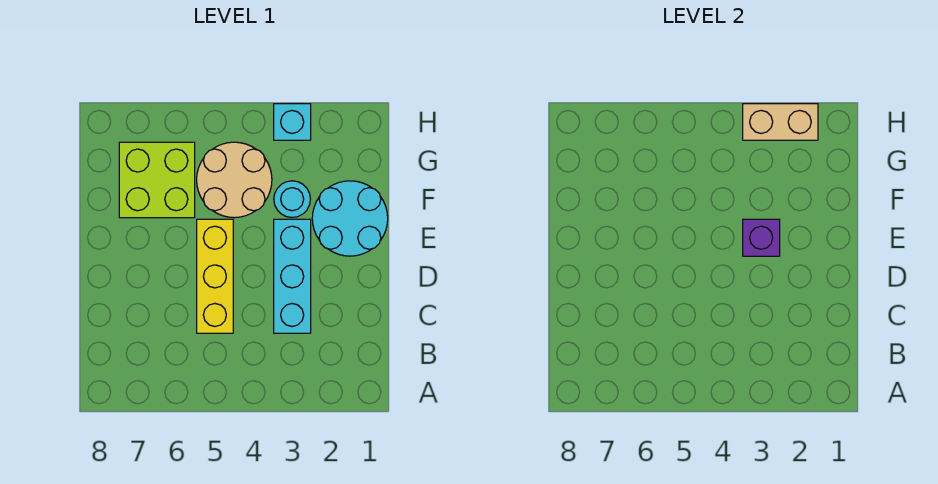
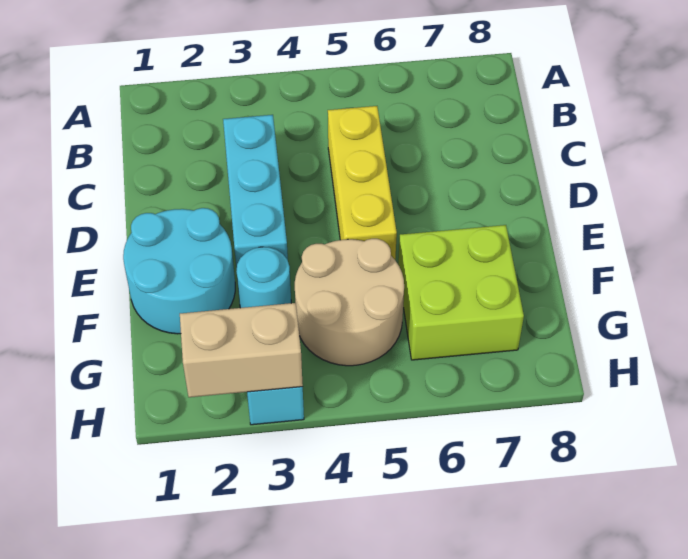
purple brick E3 level 2 -> none

